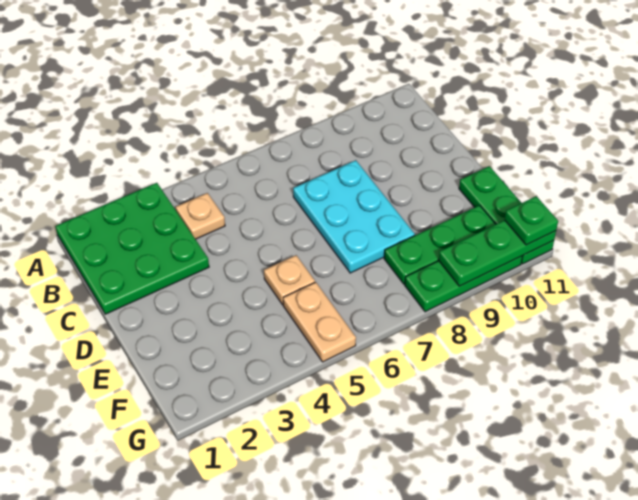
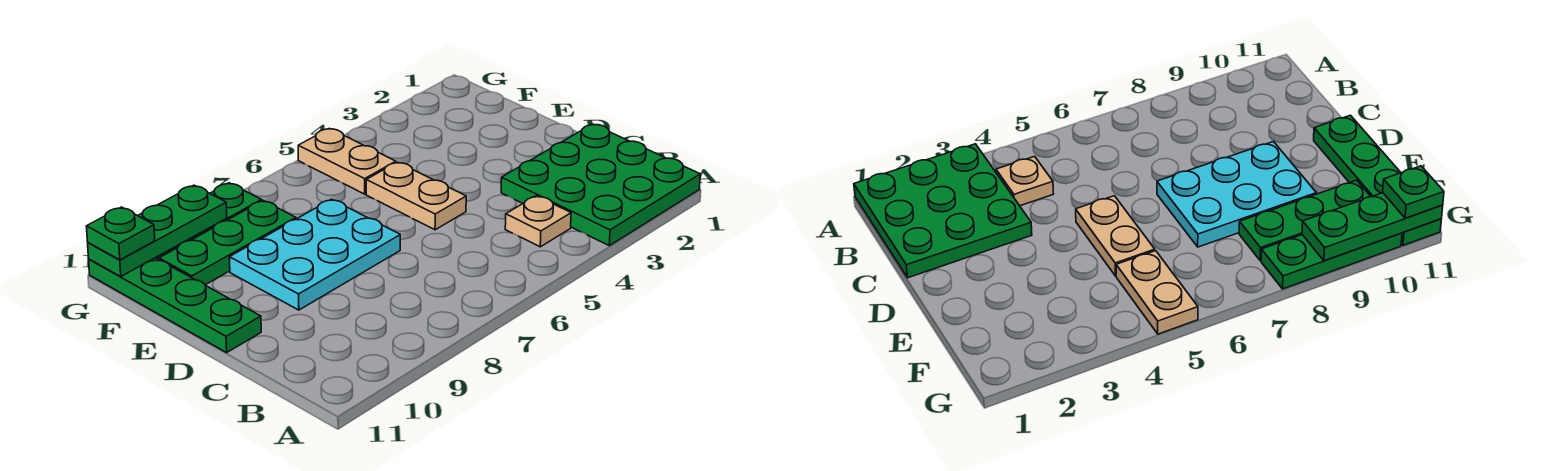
cyan plate C7:E8 level 1 -> cyan plate D7:E9 level 1
tan plate E5 level 1 -> tan plate D5:E5 level 1
green plate E11:G11 level 1 -> green plate D11:G11 level 1

